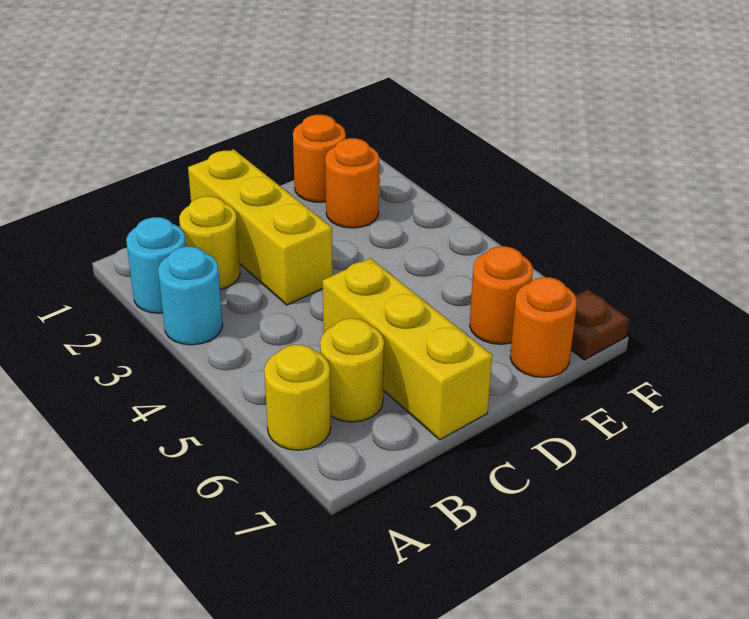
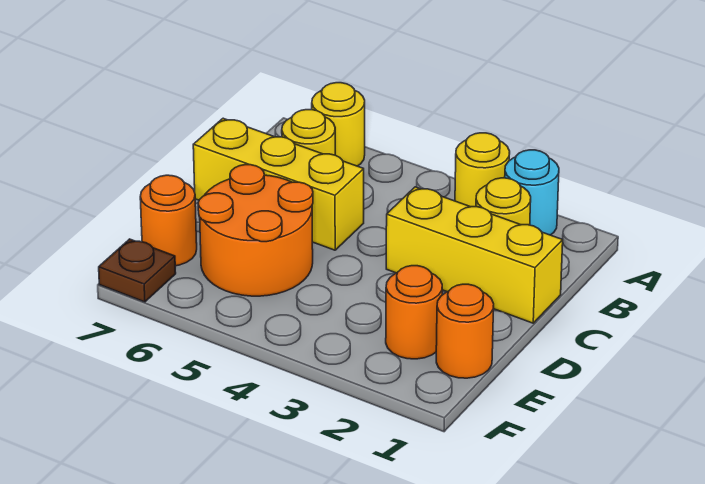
cyan round brick A3 level 1 -> yellow round brick A3 level 1
orange round brick E6 level 1 -> orange round brick D5:E6 level 1

